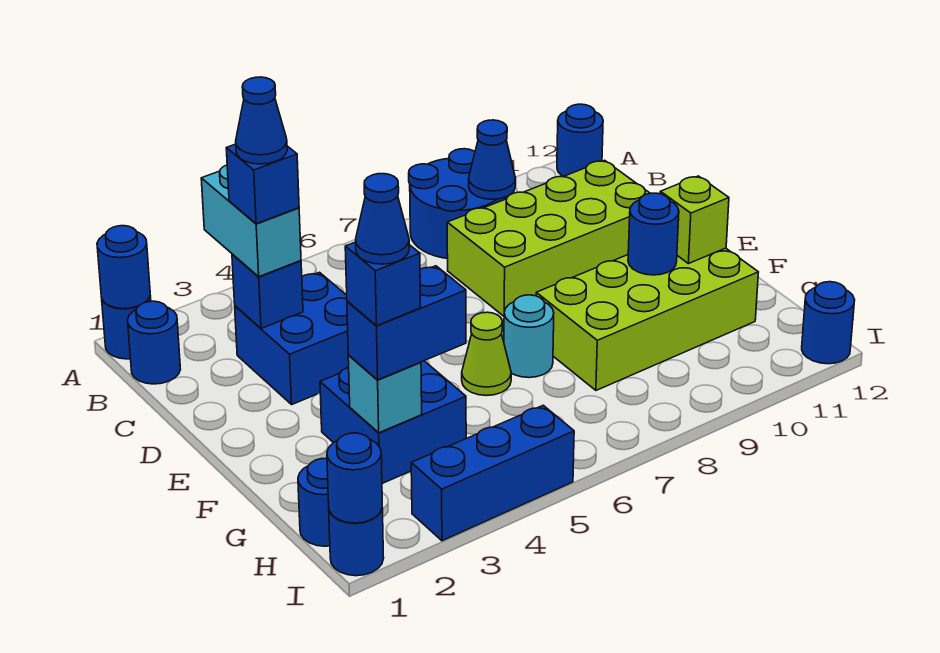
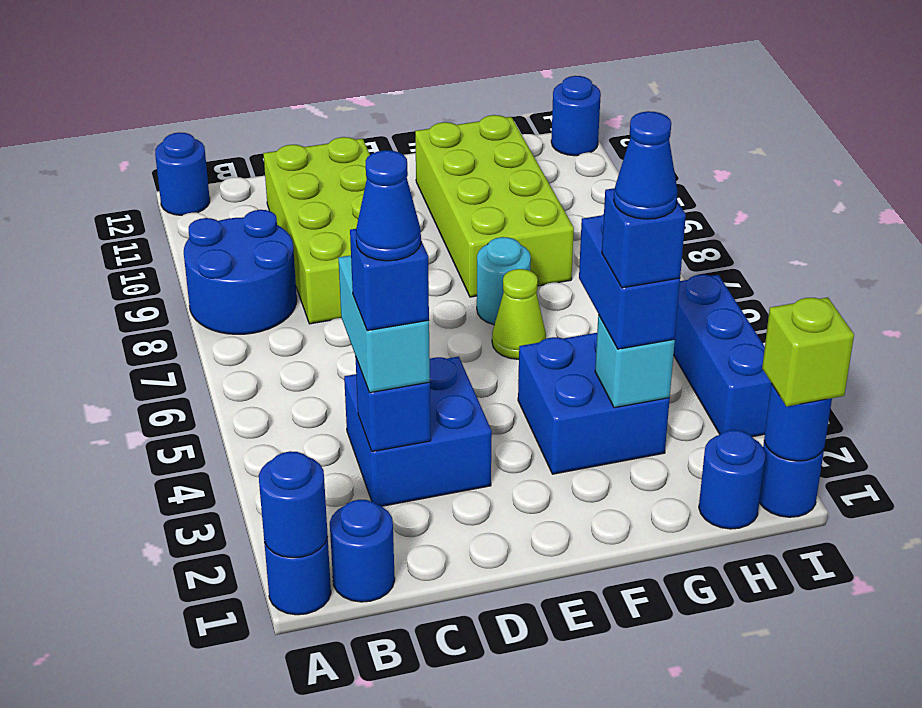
cyan brick B3:C3 level 3 -> cyan brick C3:C4 level 3
blue cone B9 level 2 -> none
blue round brick F10 level 2 -> none
lime brick F11 level 2 -> lime brick I1 level 3

